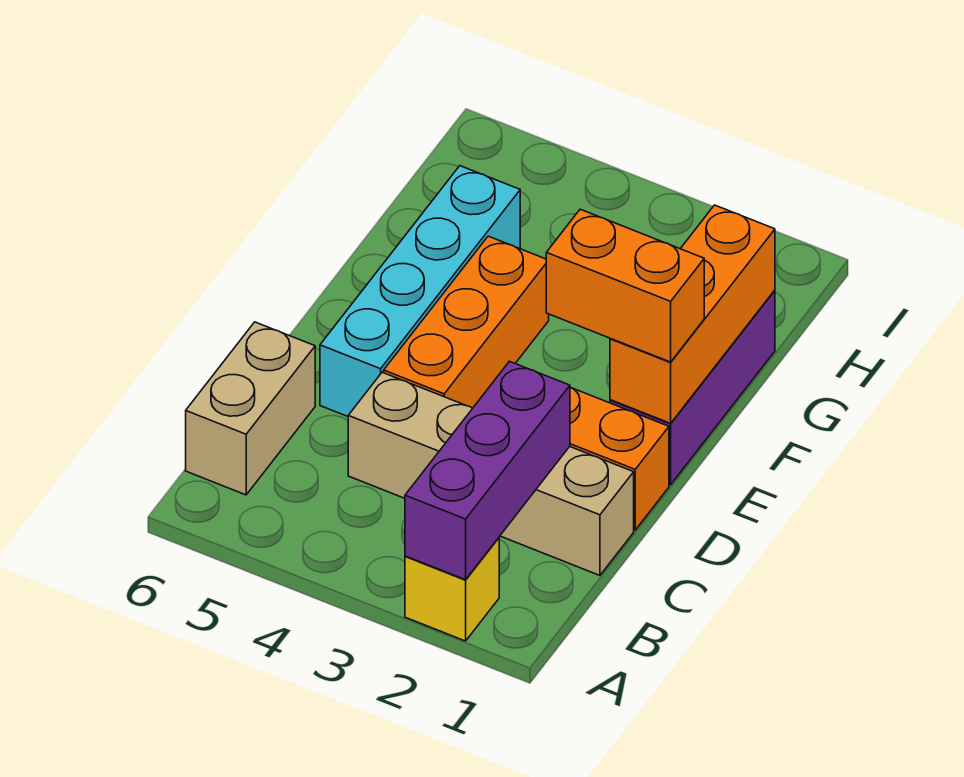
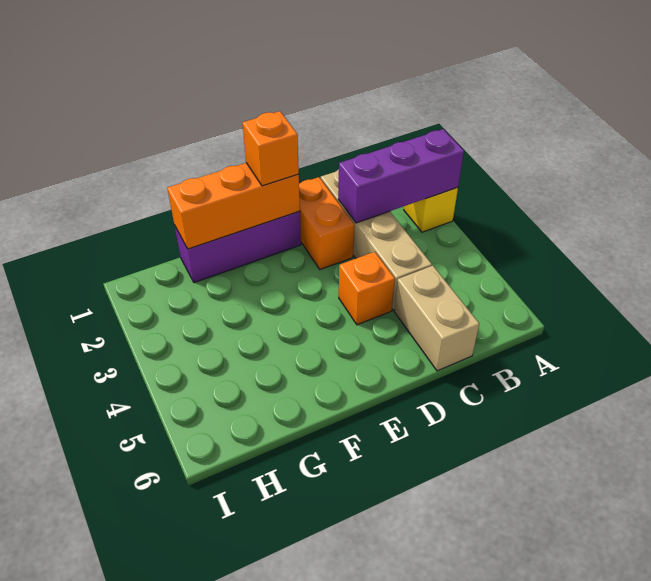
tan brick B6:C6 level 1 -> tan brick C5:C6 level 1
orange brick D4:F4 level 1 -> orange brick D4 level 1
cyan brick D5:G5 level 1 -> none
orange brick E1:E2 level 3 -> orange brick E1 level 3

